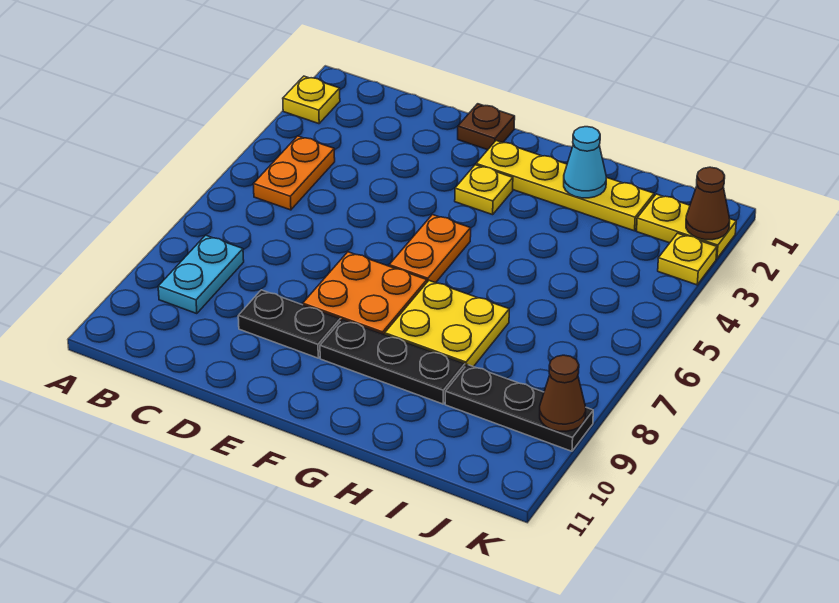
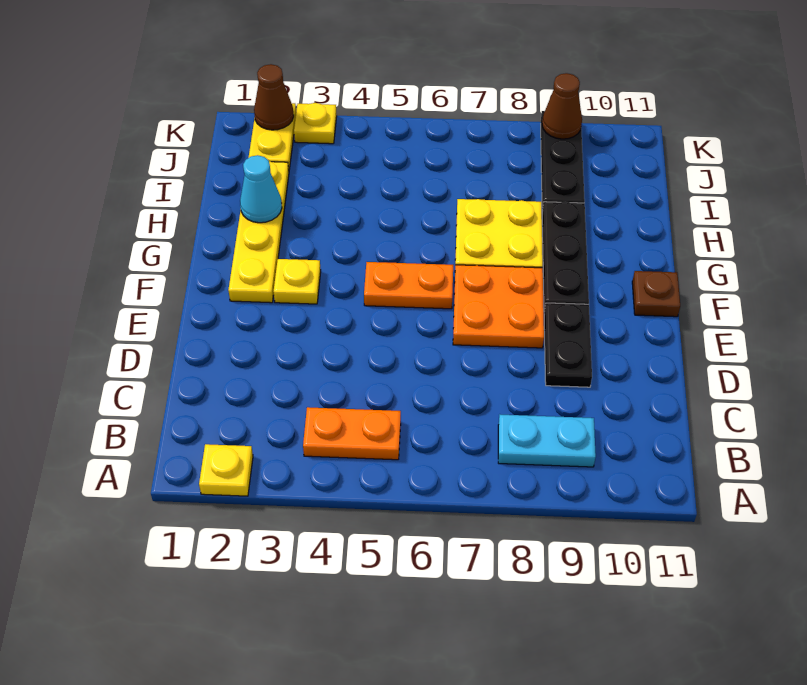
brown plate E1 level 1 -> brown plate F11 level 1

